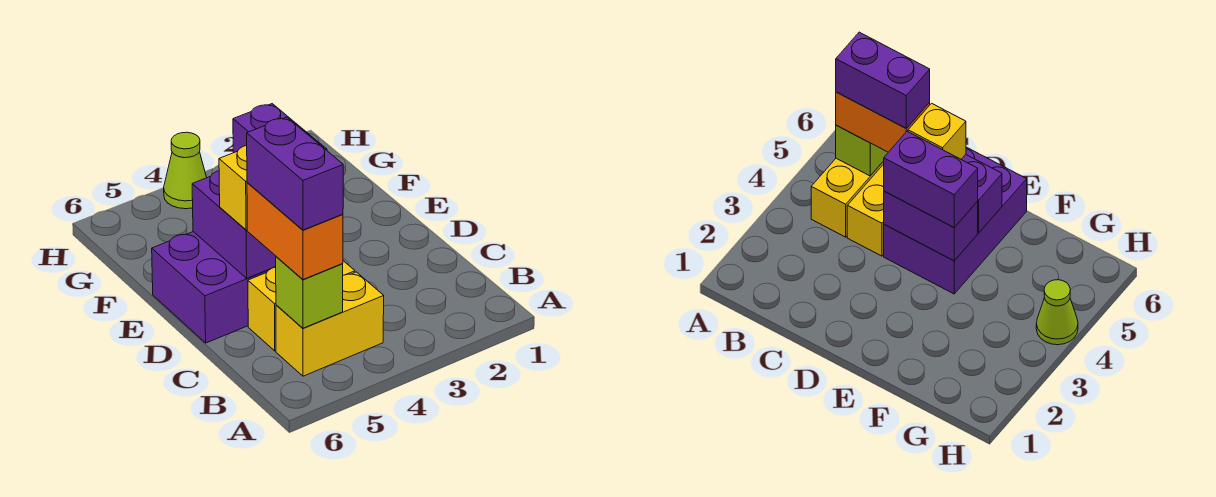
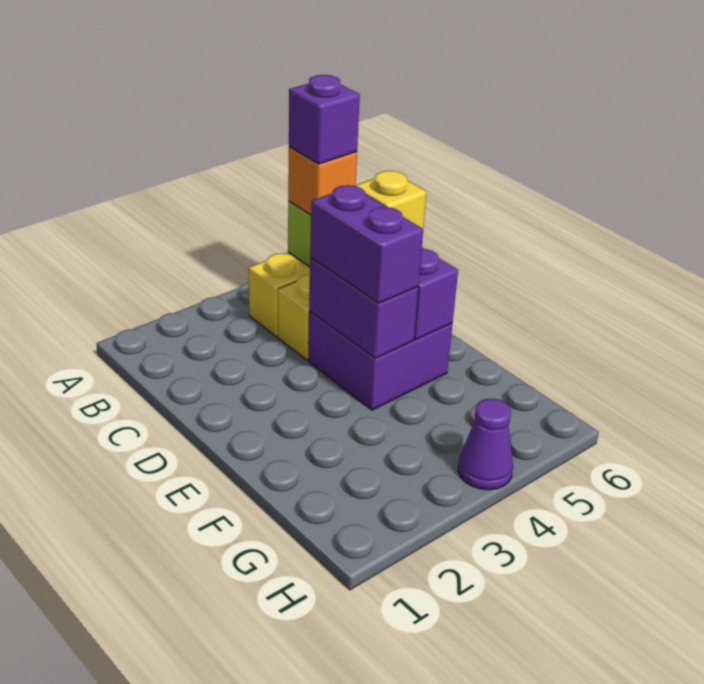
orange brick B5:C5 level 3 -> orange brick B5 level 3
purple brick B5:C5 level 4 -> purple brick B5 level 4
purple brick D4:E6 level 1 -> purple brick D4:E5 level 1
lime cone H4 level 1 -> purple cone H4 level 1

